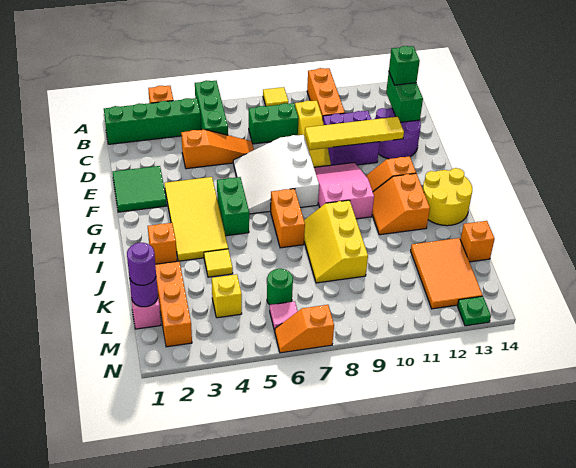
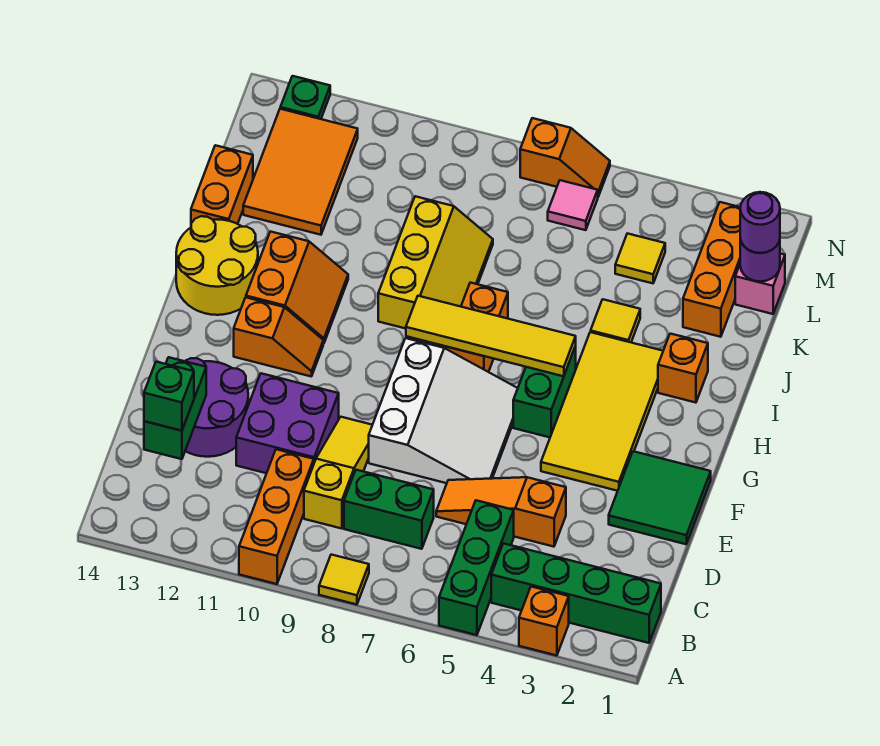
yellow tile E9:E12 level 2 -> yellow tile H5:H8 level 2
pink slope F9:H10 level 1 top H -> none
orange brick K14 level 1 -> orange brick J14:K14 level 1
yellow brick L4 level 1 -> yellow tile L4 level 1
green round brick L6 level 1 -> none

